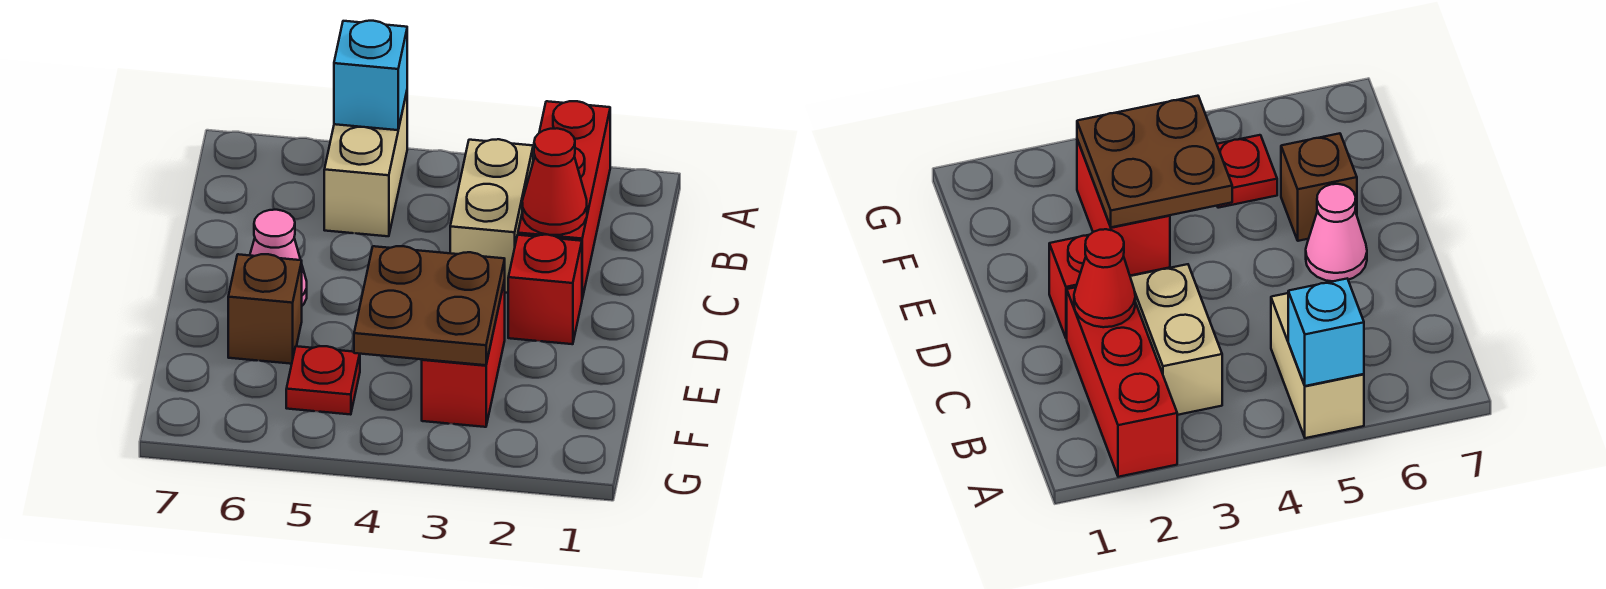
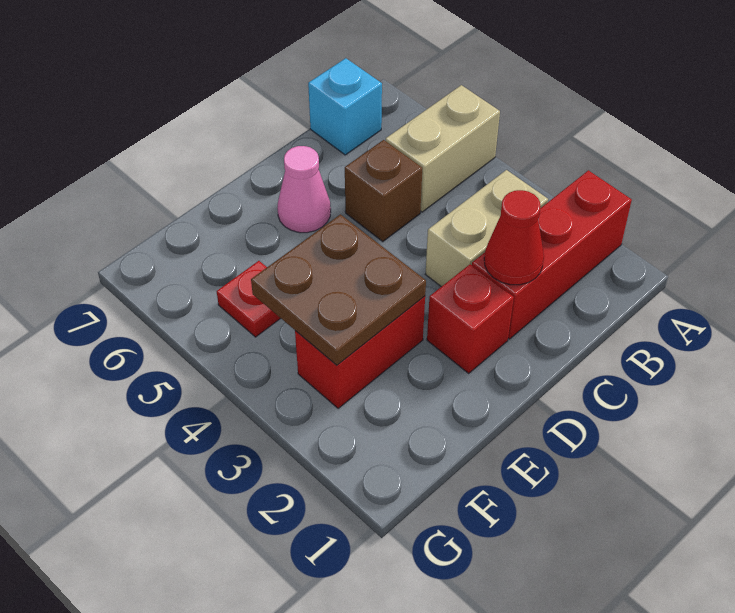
cyan brick A5 level 2 -> cyan brick B7 level 1
brown brick E6 level 1 -> brown brick C5 level 1

